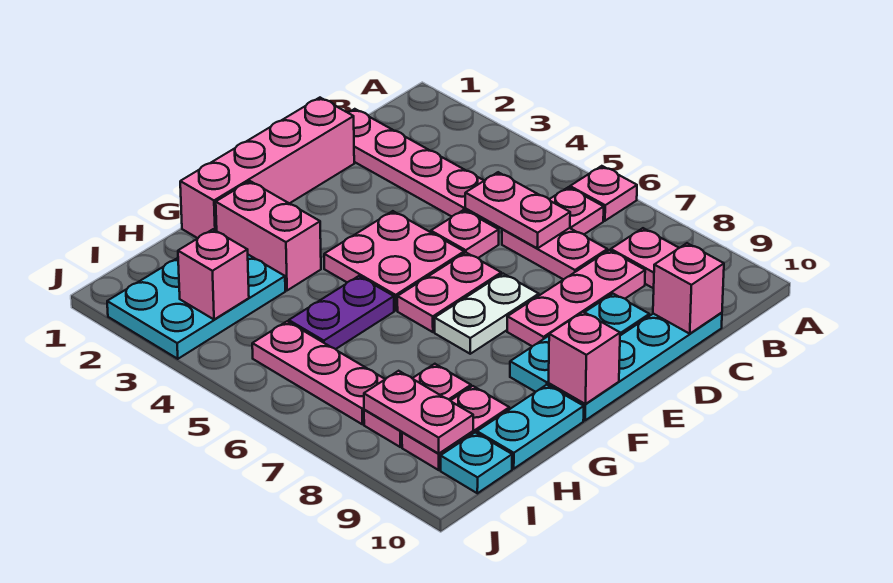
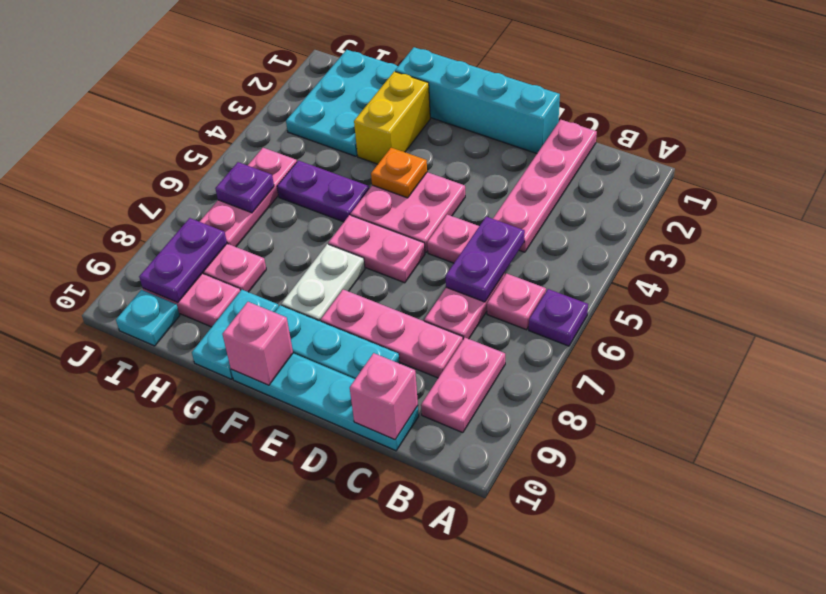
pink plate A6 level 1 -> purple plate A6 level 1
pink plate C5:C6 level 2 -> purple plate C5:C6 level 2
pink brick D1:G1 level 1 -> cyan brick D1:G1 level 1
white plate E7:F7 level 1 -> white plate F7:F8 level 1
none -> orange plate F4 level 2
pink brick G2:G3 level 1 -> yellow brick G2:G3 level 1
cyan plate G10:H10 level 1 -> cyan plate G9:G10 level 1
cyan plate H2:J3 level 1 -> cyan plate H1:I3 level 1
pink brick I3 level 2 -> none
none -> purple plate I6 level 2
pink plate I8:I9 level 2 -> purple plate I8:I9 level 2

